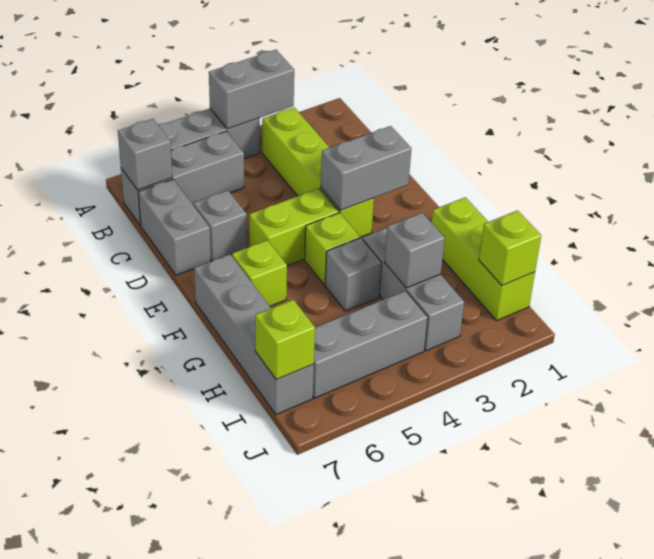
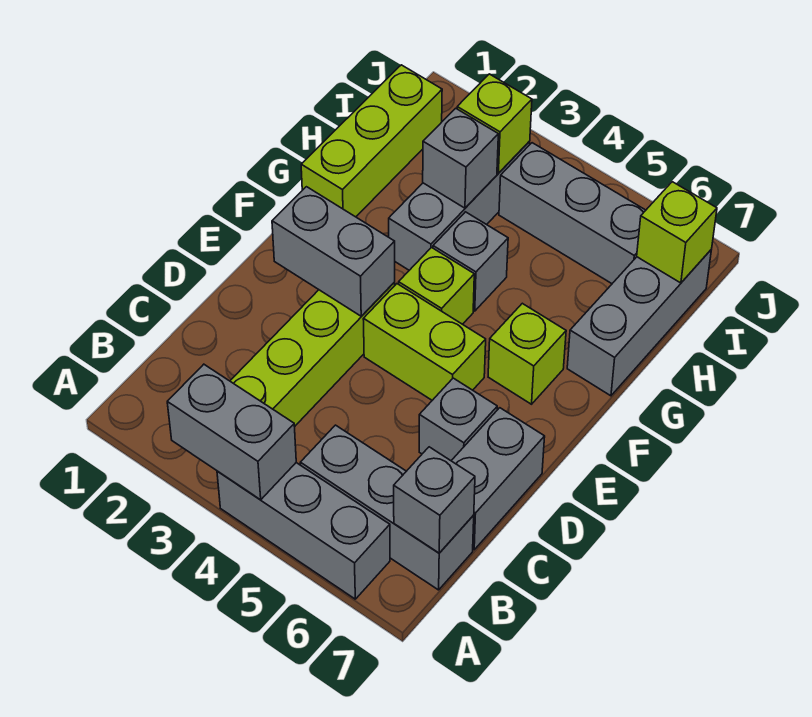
grey brick F7:I7 level 1 -> grey brick G7:I7 level 1
lime brick I1 level 2 -> lime brick I3 level 2

